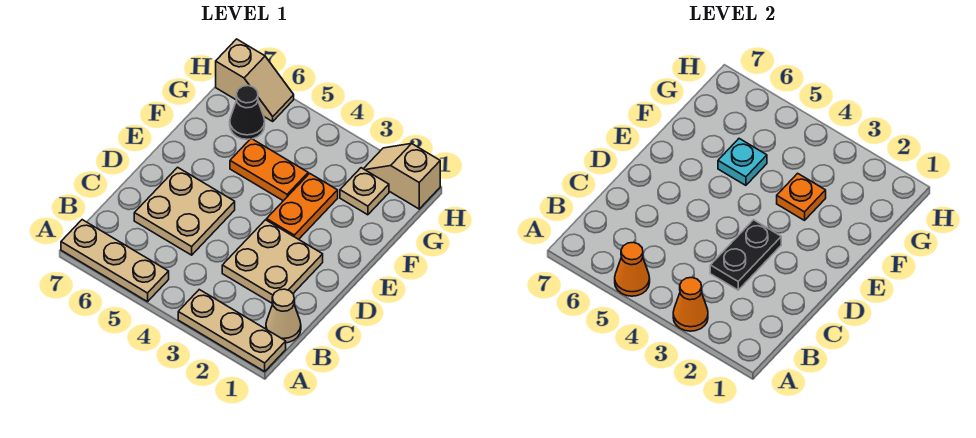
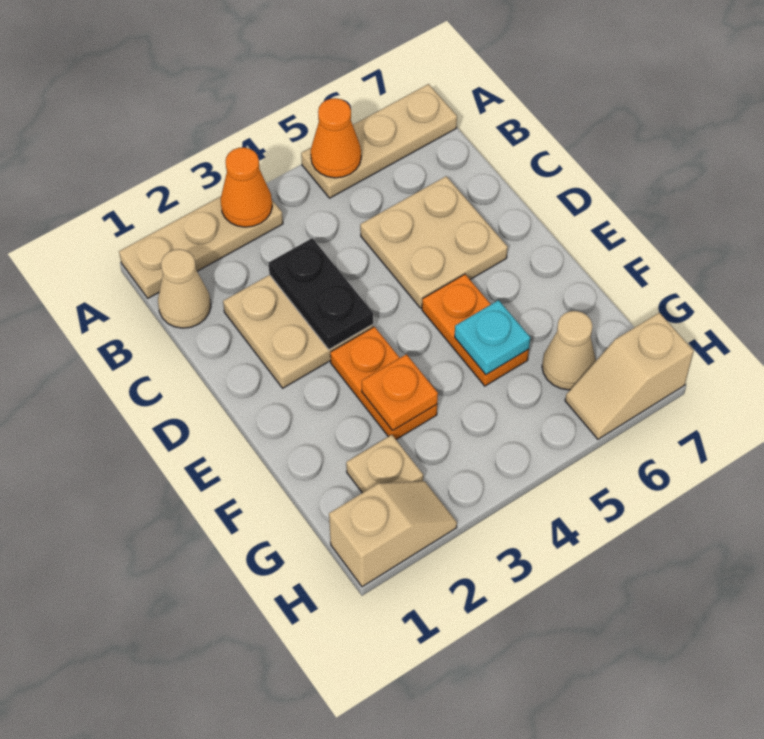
orange plate F4:F5 level 1 -> orange plate E5:F5 level 1
black cone G6 level 1 -> tan cone G6 level 1

